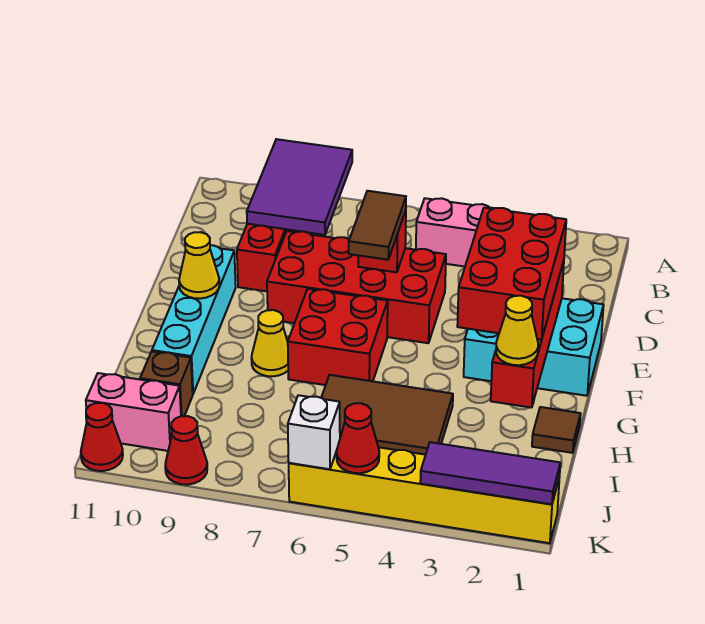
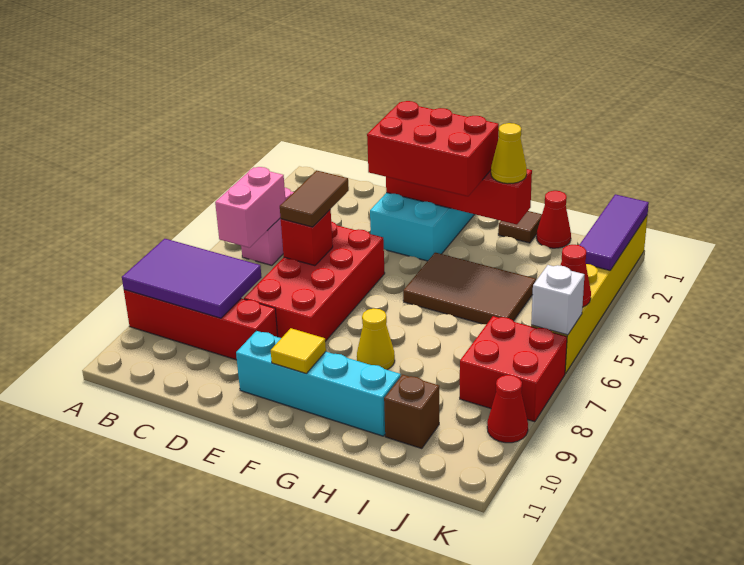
brown tile D6:E6 level 3 -> brown tile D5:D6 level 3
red brick F6:G7 level 1 -> red brick J7:K8 level 1
yellow cone F10 level 2 -> yellow tile F10 level 2
brown tile H4:I6 level 1 -> brown tile G4:I5 level 1
pink brick J10:J11 level 1 -> pink brick B5:B6 level 2
red cone K11 level 1 -> red cone I1 level 1

